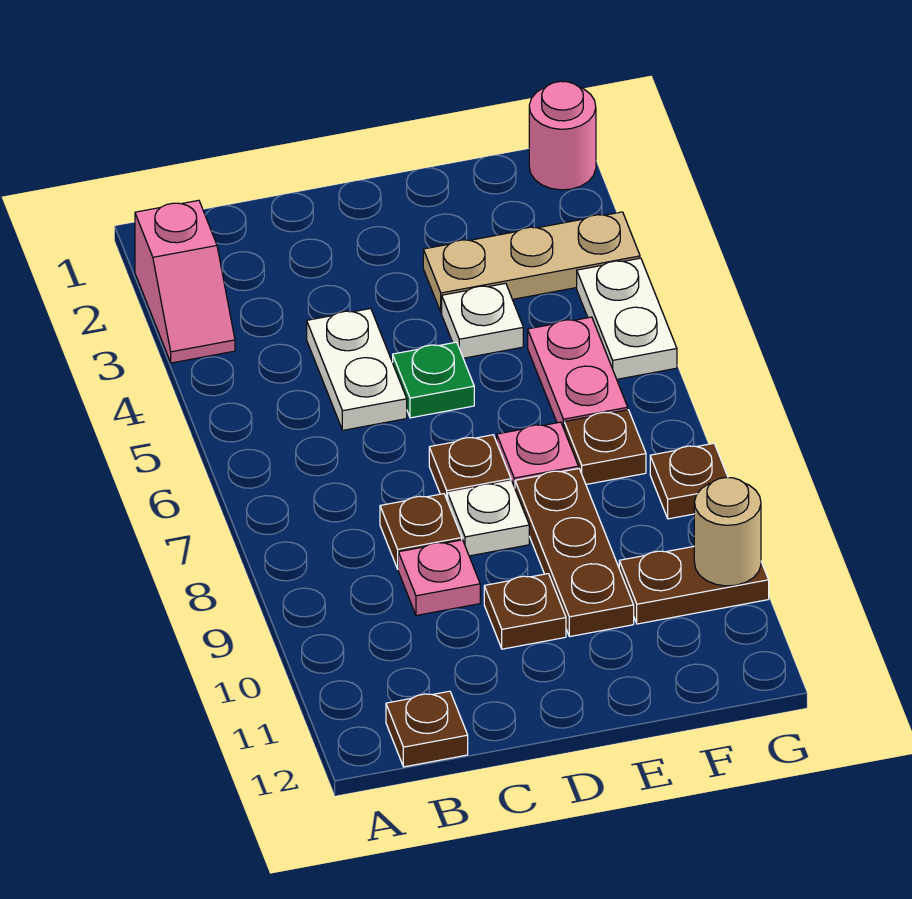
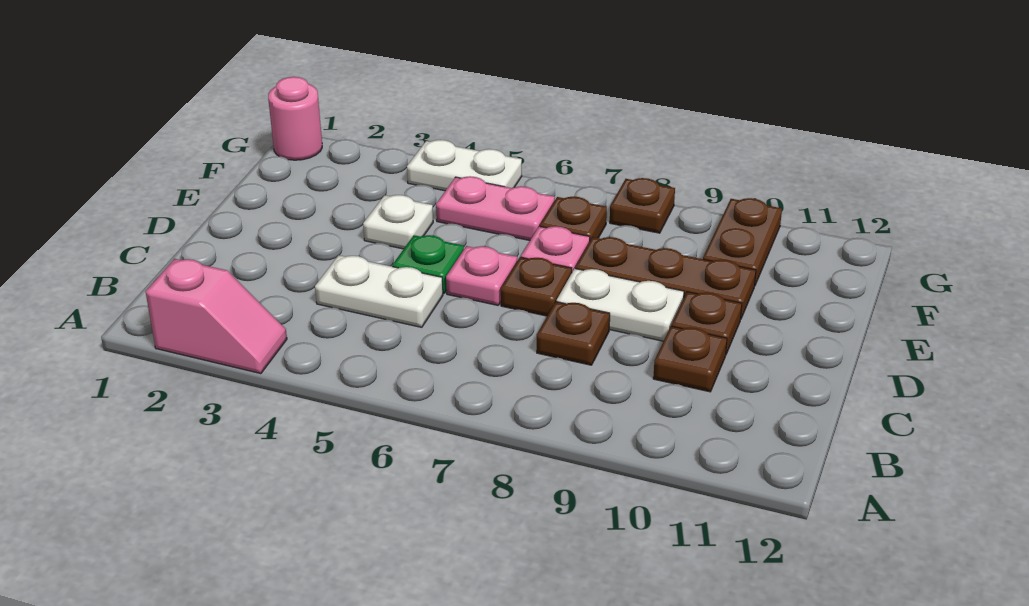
brown plate B12 level 1 -> brown plate C10 level 1
pink plate C9 level 1 -> pink plate D6 level 1
white plate D8 level 1 -> white plate D8:D9 level 1
tan plate E3:G3 level 1 -> none
tan round brick G10 level 2 -> none

